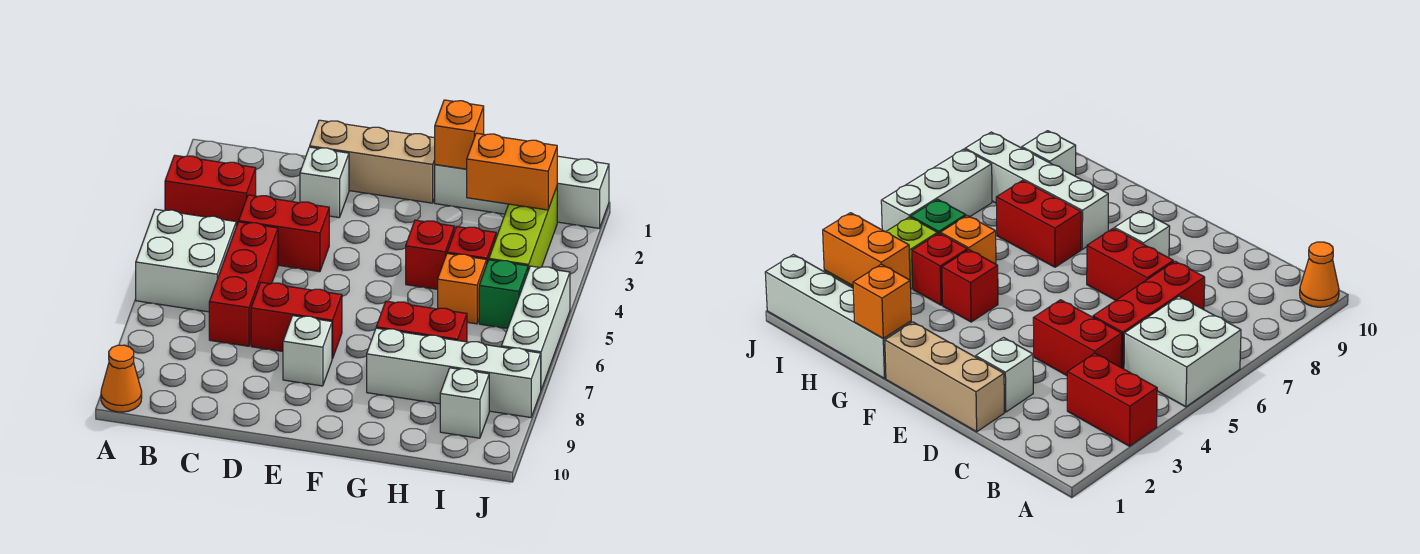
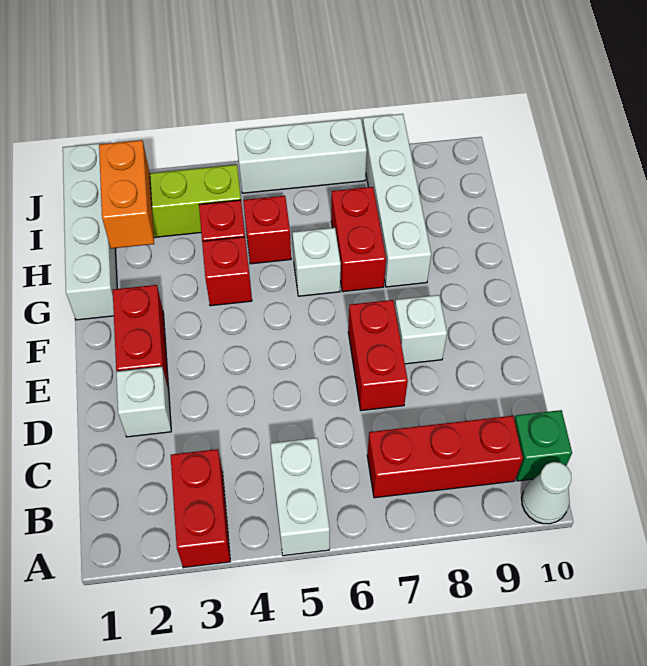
white brick A5:B6 level 1 -> white brick A5:B5 level 1
orange cone A10 level 1 -> white cone A10 level 1
red brick C4:D4 level 1 -> red brick E2:F2 level 1
red brick C5:C7 level 1 -> red brick B7:B9 level 1
tan brick D1:F1 level 1 -> none
orange brick G1 level 2 -> none
orange brick H5 level 1 -> red brick H5 level 1
green brick I5 level 1 -> green brick B10 level 1
white brick I9 level 1 -> white brick G6 level 1

